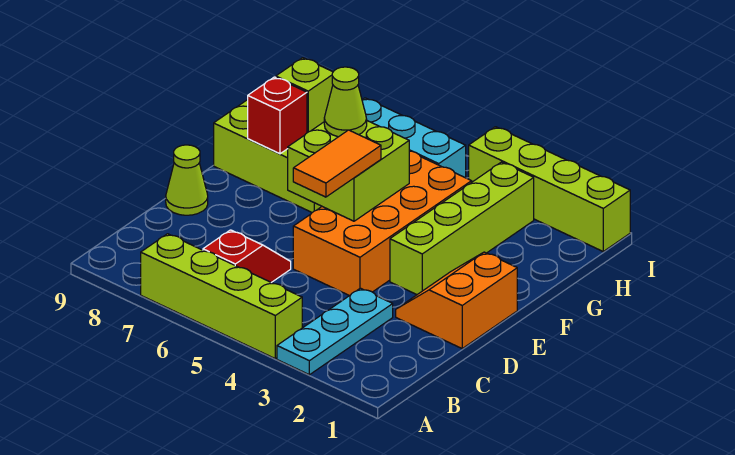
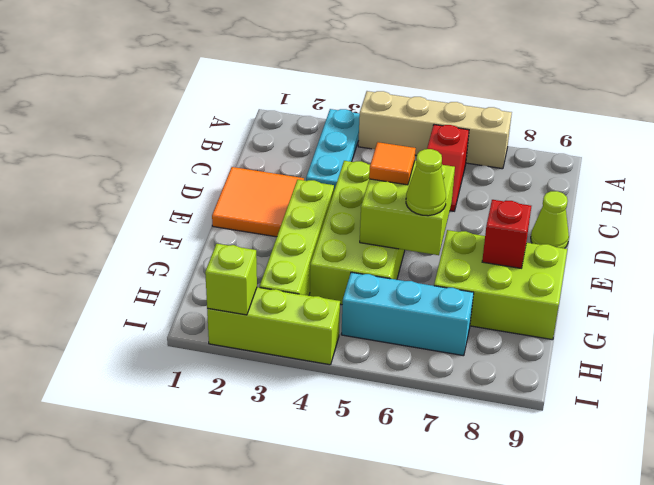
lime brick A4:A7 level 1 -> tan brick A4:A7 level 1
orange slope D1:E2 level 1 top 1 -> orange tile D1:E2 level 1
orange brick D4:G5 level 1 -> lime brick D4:G5 level 1
orange tile D5:E5 level 3 -> orange tile E5 level 3
lime brick G8 level 2 -> lime brick I2 level 2
lime brick I1:I4 level 1 -> lime brick I2:I4 level 1

